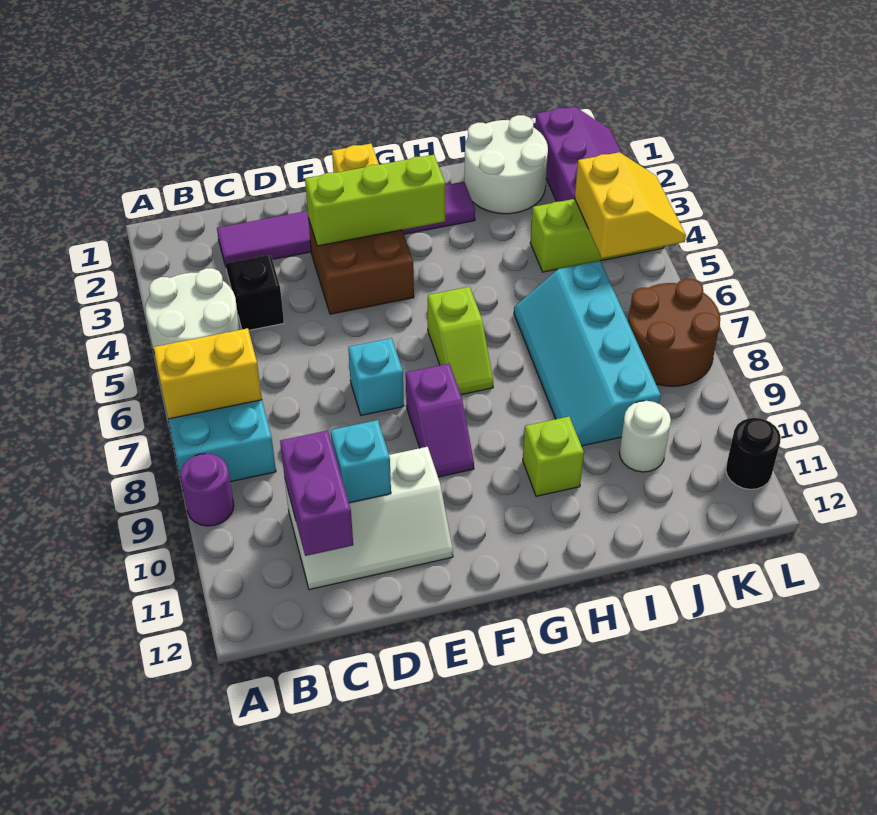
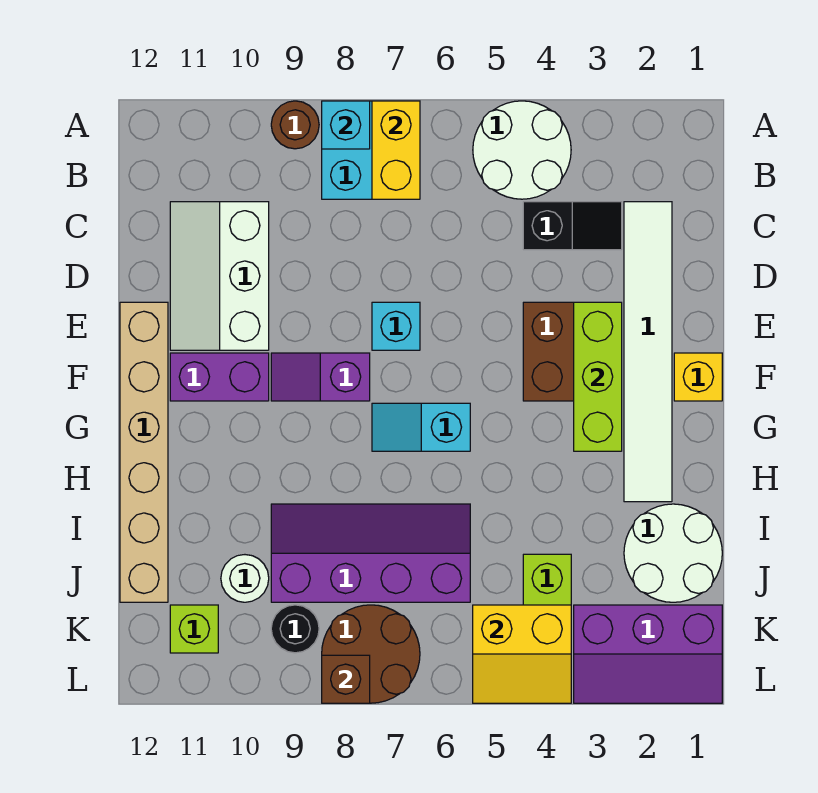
purple round brick A9 level 1 -> brown round brick A9 level 1
purple tile C2:H2 level 1 -> white tile C2:H2 level 1
purple brick C10:C11 level 2 -> purple brick F10:F11 level 1
cyan brick D10 level 2 -> cyan brick A8 level 2
none -> tan brick E12:J12 level 1
lime slope G6:G7 level 1 top 6 -> cyan slope G6:G7 level 1 top 6
lime brick H10 level 1 -> lime brick K11 level 1
cyan slope I6:J9 level 1 top J -> purple slope I6:J9 level 1 top J
none -> brown brick L8 level 2
black round brick L11 level 1 -> black round brick K9 level 1

